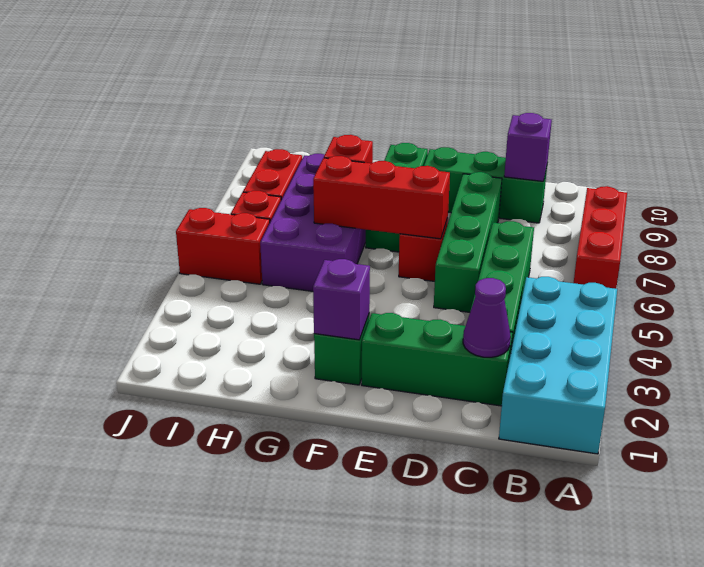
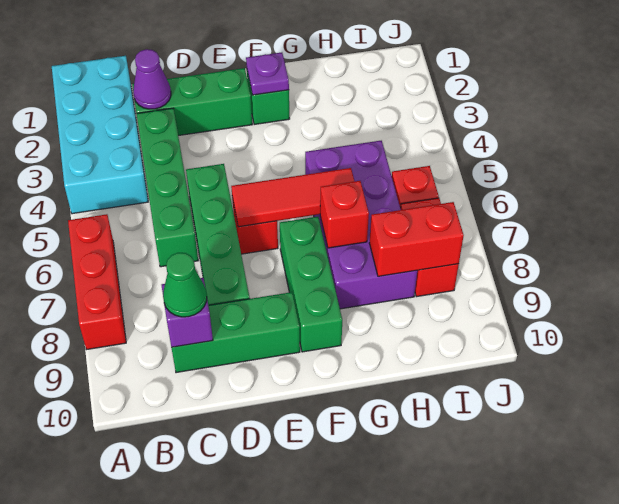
none -> green cone C9 level 3
red brick E6:G6 level 2 -> red tile E6:G6 level 2
purple brick F2 level 2 -> purple plate F2 level 2
red brick I5:J5 level 1 -> red brick H8:I8 level 2

